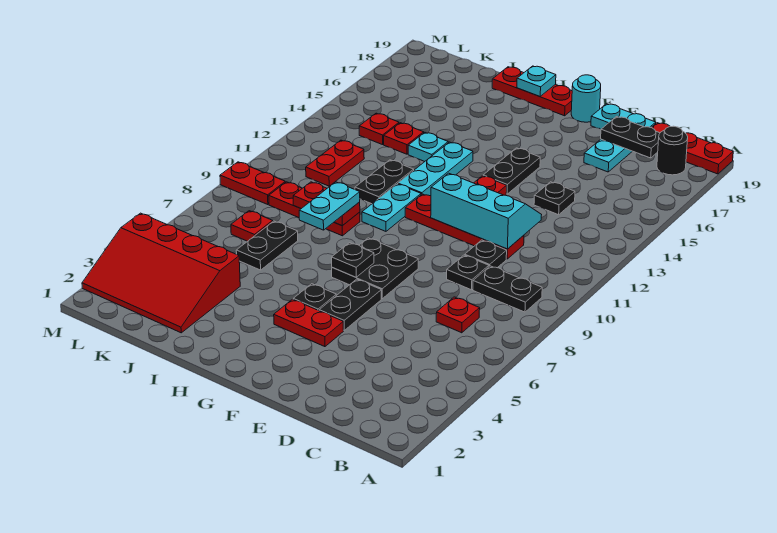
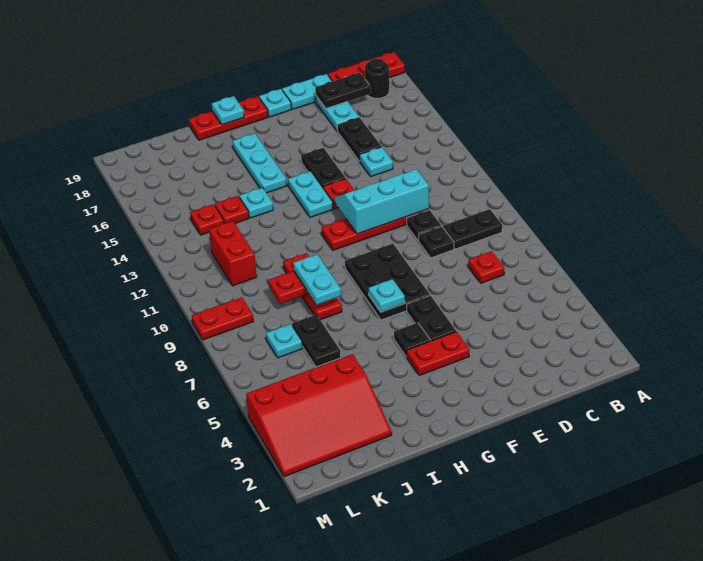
black plate D14 level 1 -> cyan plate D14 level 1
black plate F7:G8 level 1 -> black plate F7:G9 level 1
cyan round brick F19 level 1 -> cyan plate F19 level 1
black plate G7 level 2 -> cyan plate G7 level 2
cyan plate H10:H11 level 1 -> cyan plate G13:G14 level 1
cyan plate H12:H14 level 1 -> cyan plate H15:H17 level 1
red plate I9:K9 level 1 -> red plate I8:I10 level 1
black plate I11:I12 level 1 -> black plate D15:D16 level 1
red plate K7 level 1 -> cyan plate K7 level 1
red plate K11:K12 level 1 -> red brick K11:K12 level 1

